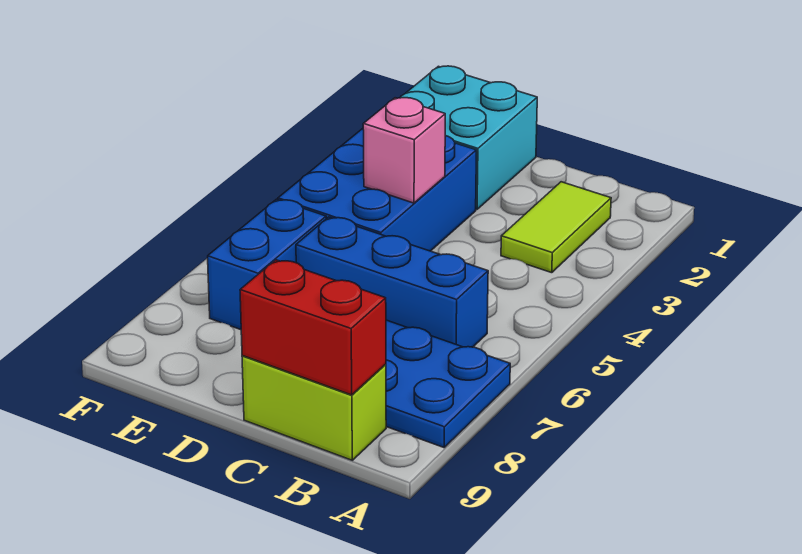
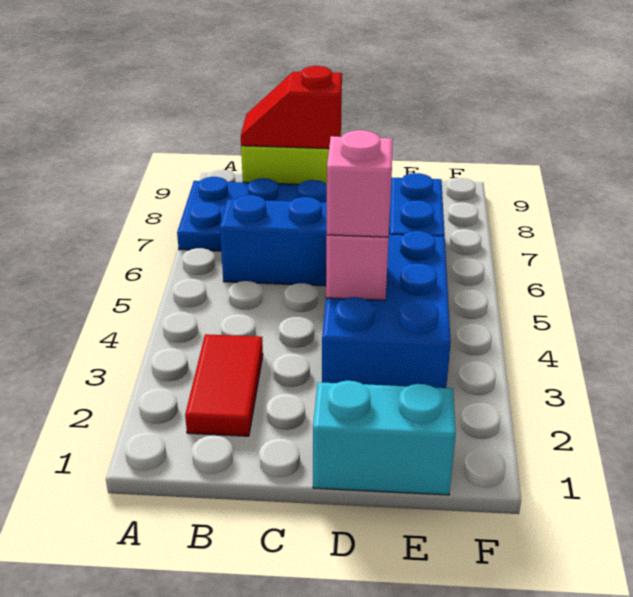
lime tile B2:B3 level 1 -> red tile B2:B3 level 1
red brick B9:C9 level 2 -> red slope B9:C9 level 2 top C
cyan brick D1:E2 level 1 -> cyan brick D1:E1 level 1
none -> pink brick D4 level 3

